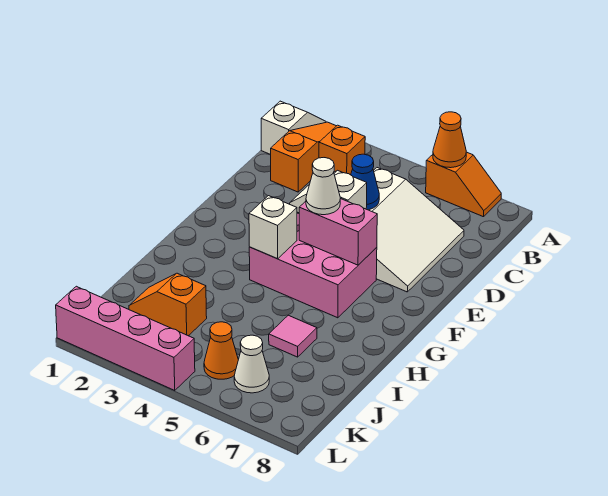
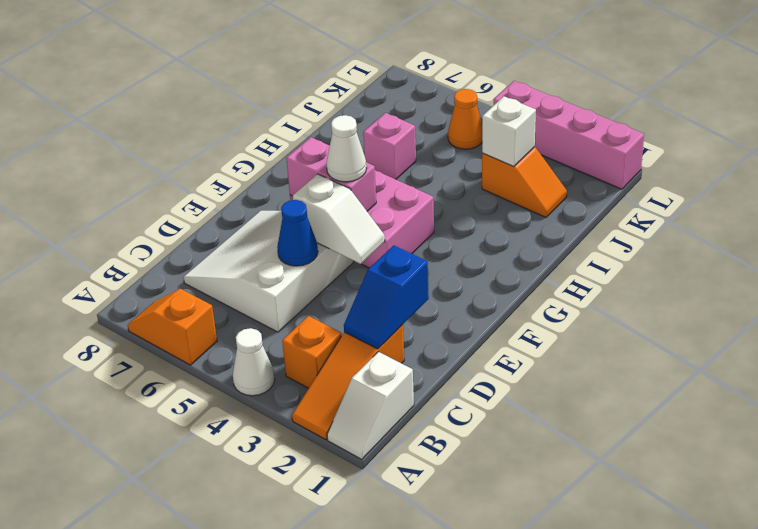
orange cone A6 level 2 -> none
none -> blue slope C2:D2 level 2 top D
white brick G4 level 2 -> white brick J3 level 2
pink tile I6 level 1 -> pink brick I6 level 1
white cone K6 level 1 -> white cone A4 level 1

